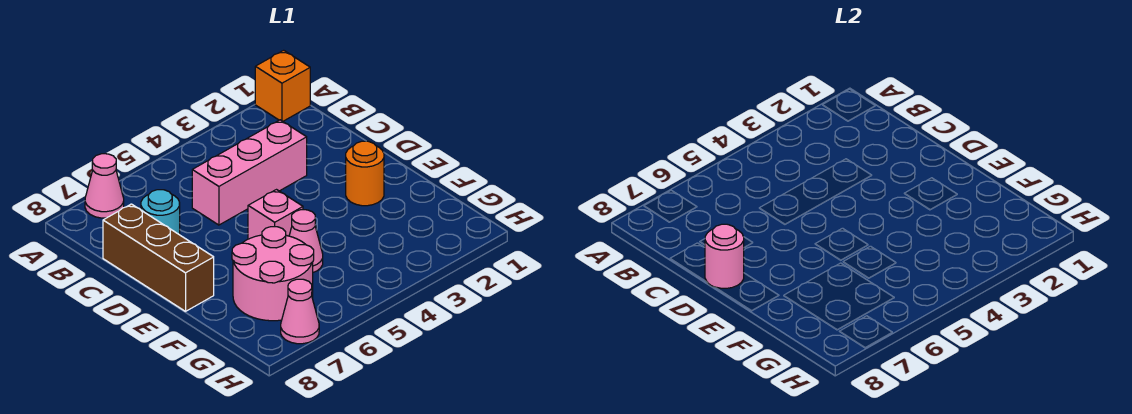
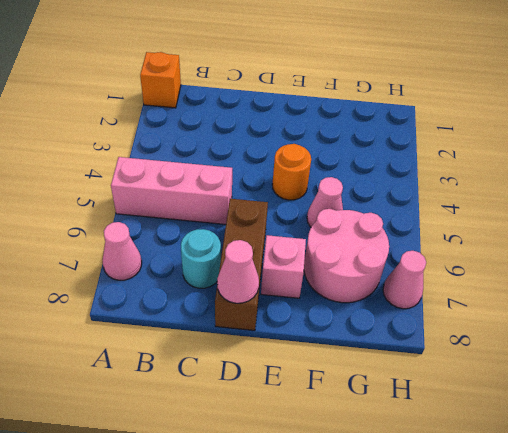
pink brick C3:C5 level 1 -> pink brick A5:C5 level 1
brown brick C8:E8 level 1 -> brown brick D6:D8 level 1
pink round brick D8 level 2 -> pink cone D8 level 2
orange round brick E2 level 1 -> orange round brick E4 level 1
pink brick E5 level 1 -> pink brick E7 level 1

